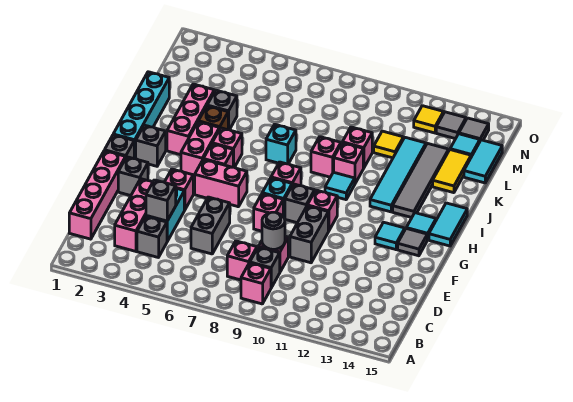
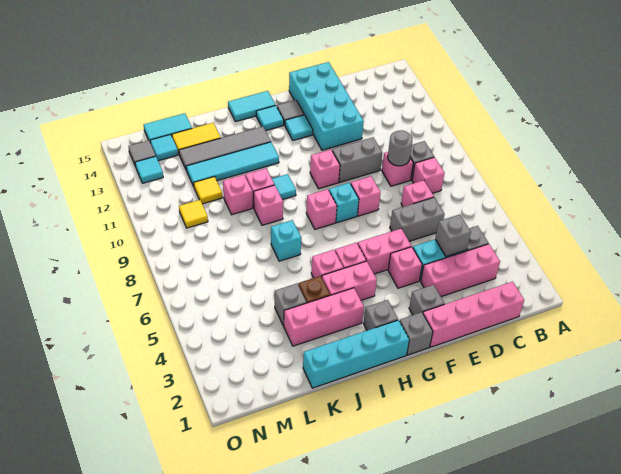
pink brick B9 level 1 -> pink brick D7 level 1
none -> cyan brick E12:F15 level 1
pink brick G5:G6 level 1 -> pink brick F5:G5 level 1
grey brick G9 level 1 -> none
yellow tile N12 level 1 -> yellow tile M10 level 1
grey tile N13 level 1 -> cyan tile N13 level 1

